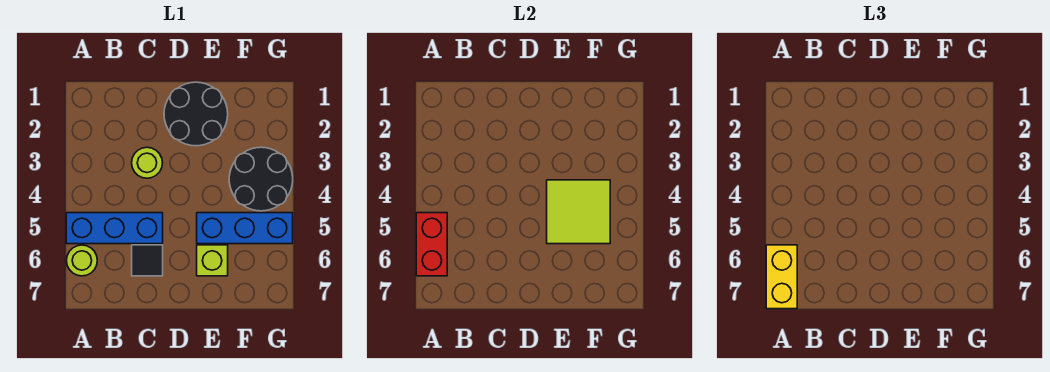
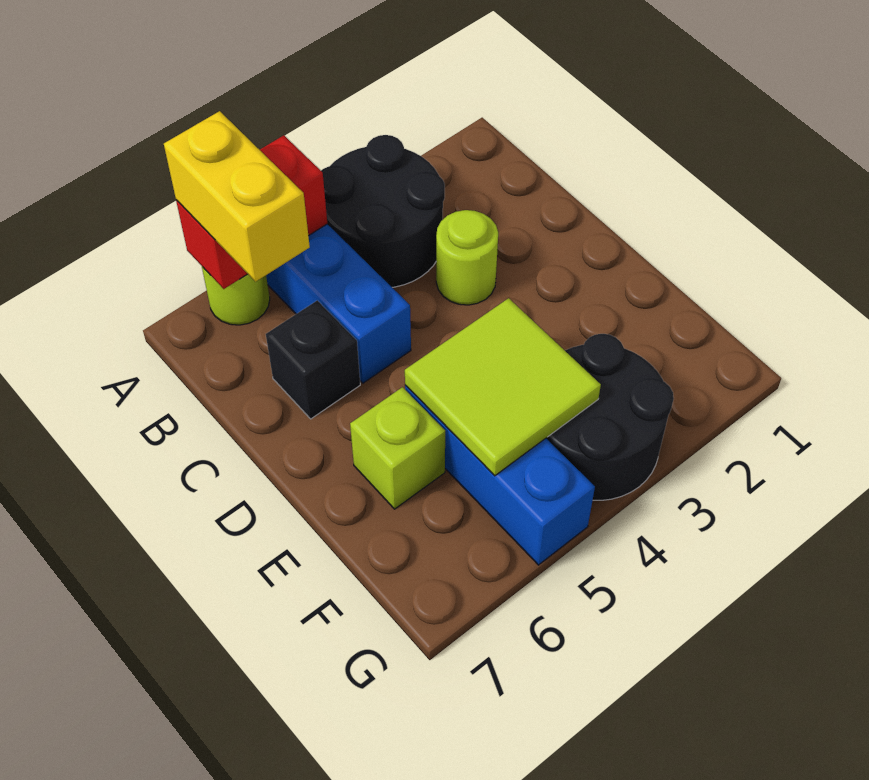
yellow brick A6:A7 level 3 -> yellow brick A6:B6 level 3
black tile C6 level 1 -> black brick C6 level 1
black round brick D1:E2 level 1 -> black round brick A3:B4 level 1

